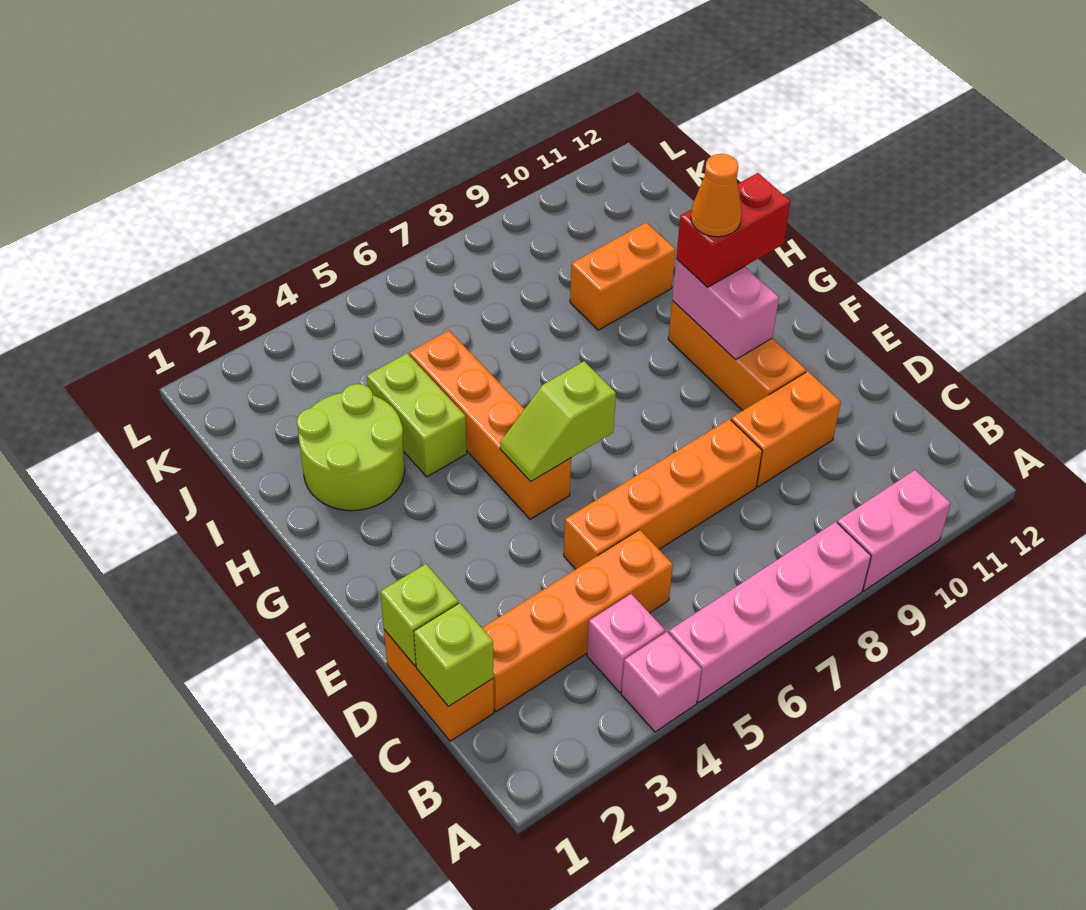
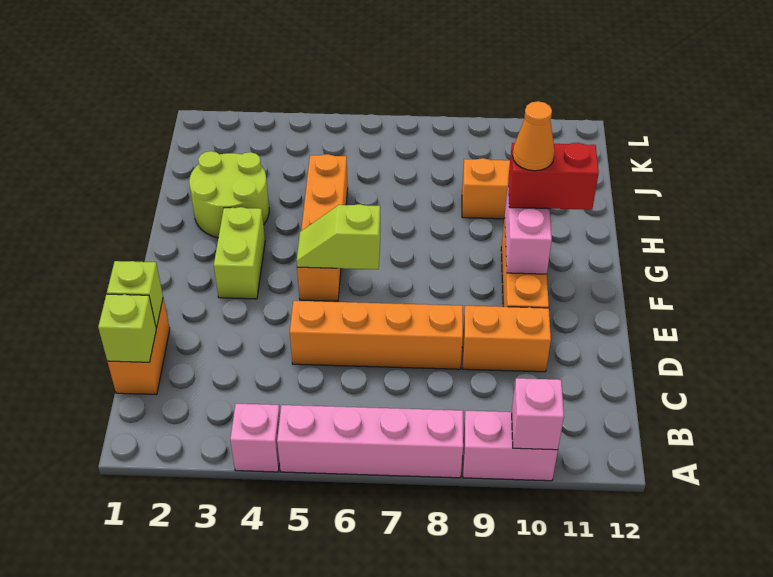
pink brick B4 level 1 -> pink brick A10 level 2
orange brick C2:C5 level 1 -> none
lime brick H4:I4 level 1 -> lime brick F3:G3 level 1

